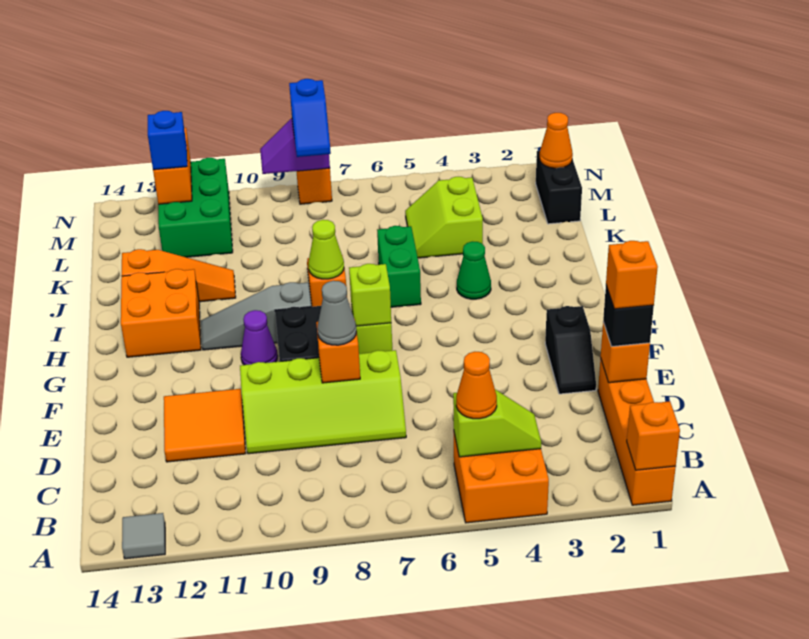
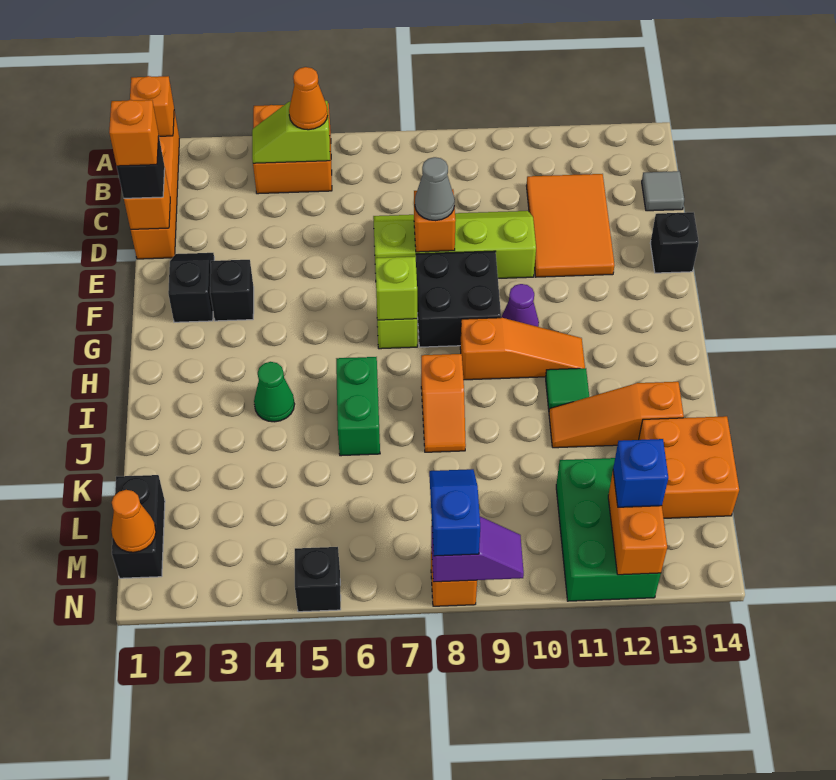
grey tile A13 level 1 -> grey tile C14 level 1
orange tile D11:E12 level 1 -> orange tile C11:E12 level 1
none -> black brick E14 level 1
none -> black brick F3 level 1
grey slope H9:H11 level 1 top 9 -> orange slope H9:H11 level 1 top 9
orange brick H12:I13 level 1 -> orange brick K13:L14 level 1
lime cone I8 level 2 -> none
none -> green tile I11 level 1
lime slope K4:L5 level 1 top 4 -> none
none -> black brick N5 level 1

